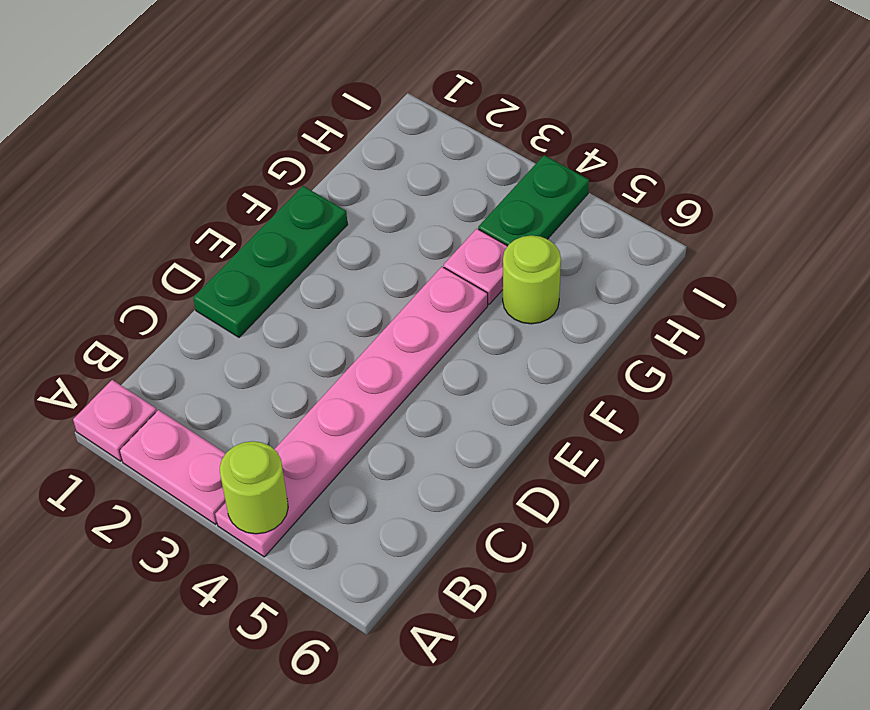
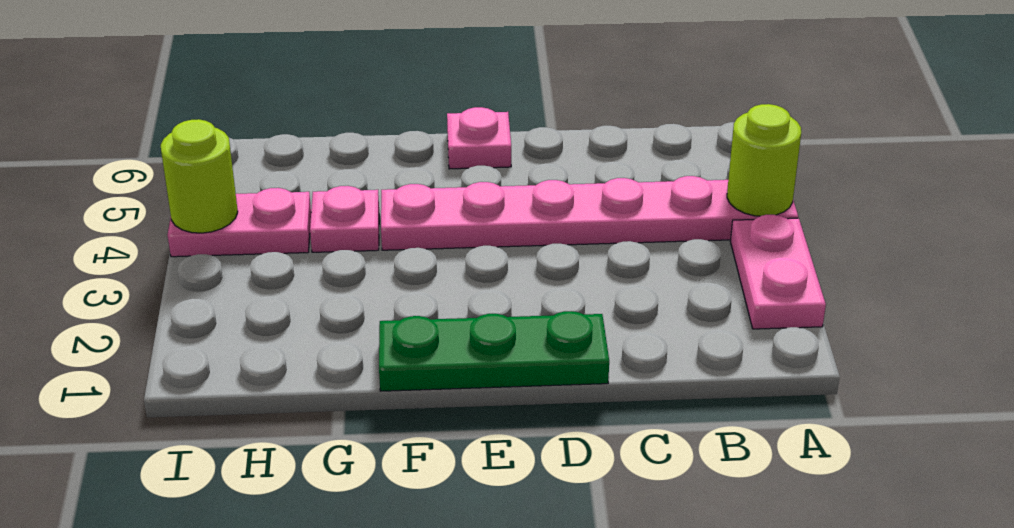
pink plate A1 level 1 -> pink plate E6 level 1
lime round brick G5 level 1 -> lime round brick I4 level 2
green plate H4:I4 level 1 -> pink plate H4:I4 level 1

